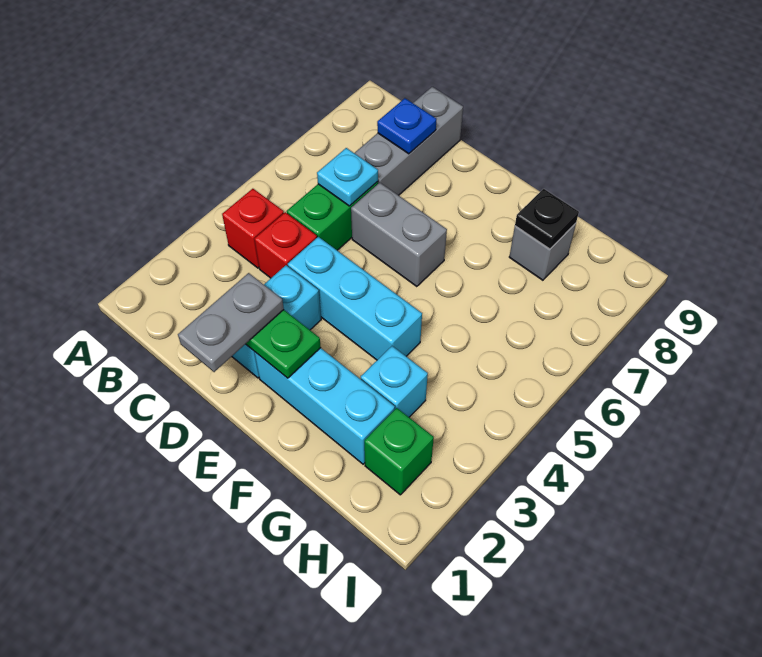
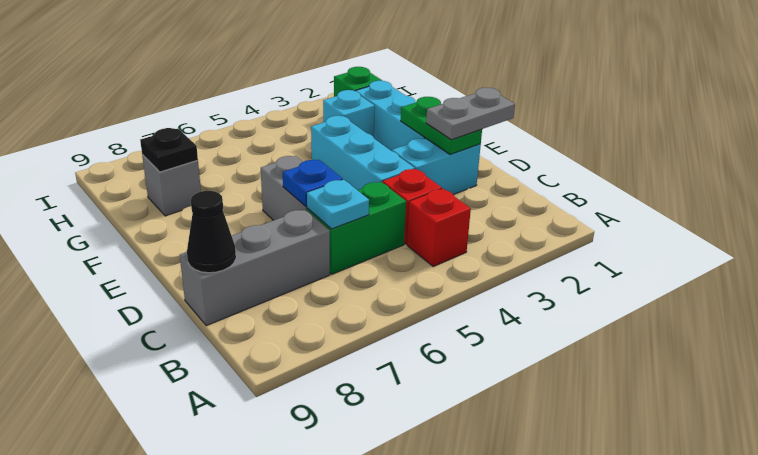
blue plate C8 level 2 -> blue plate D6 level 2
none -> black cone C9 level 2

